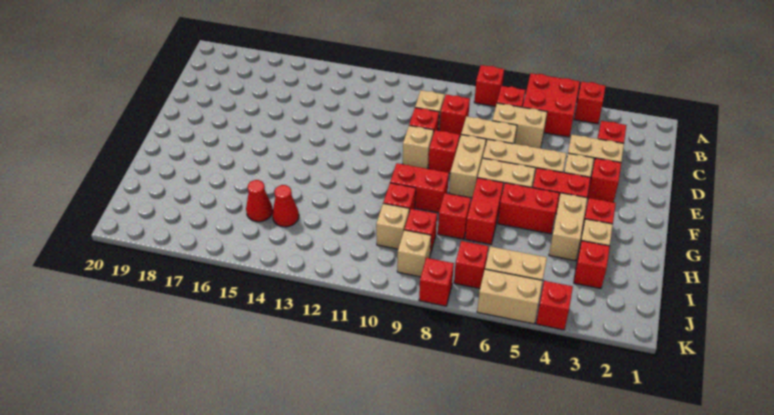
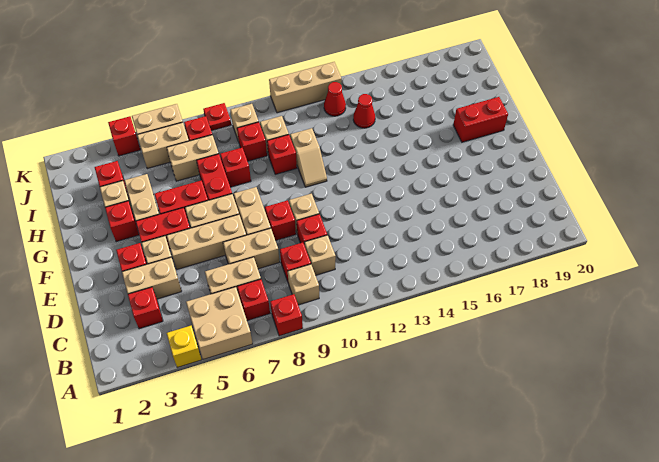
red brick A4 level 1 -> yellow brick A4 level 1
red brick A5:B6 level 1 -> tan brick A5:B6 level 1
none -> tan brick B9 level 1
red brick G9:G10 level 1 -> red brick G18:G19 level 1
none -> tan slope G11:H11 level 1 top H
none -> tan brick I6:I7 level 1
red cone I15 level 1 -> red cone J13 level 1
red brick K8 level 1 -> red plate K8 level 1
none -> tan brick K11:K13 level 1

